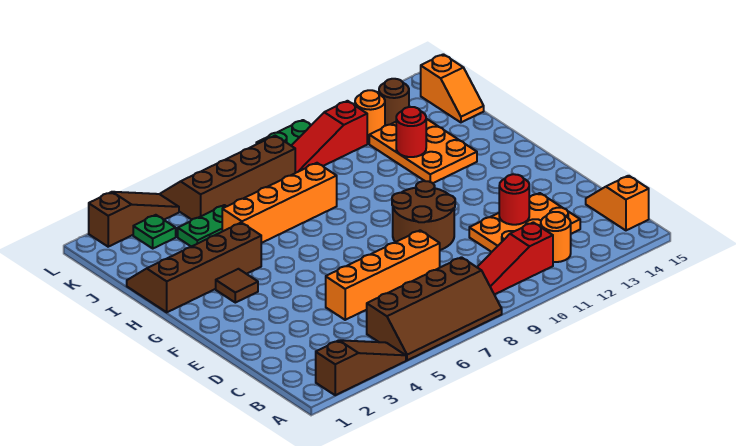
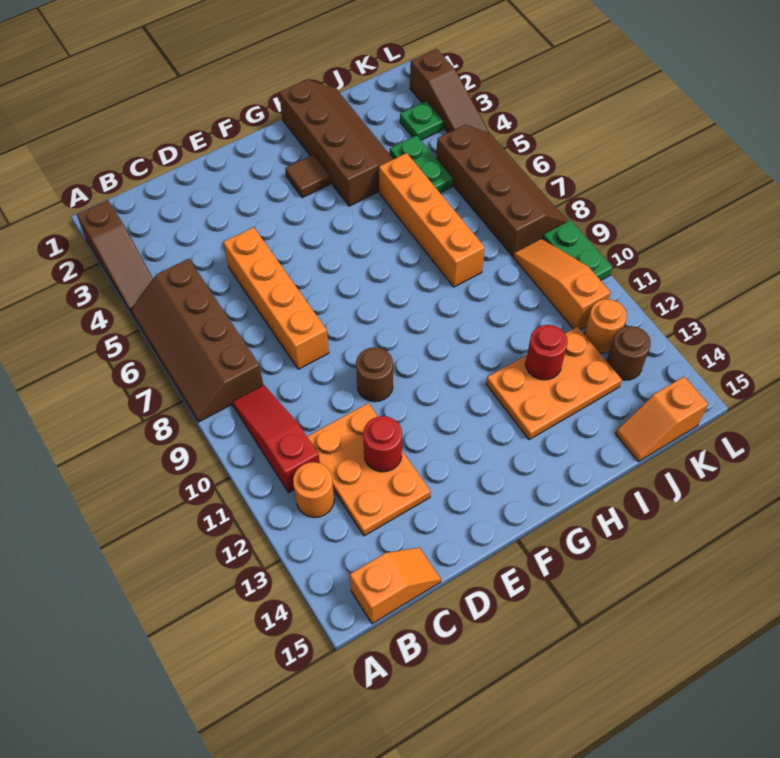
brown round brick E9:F10 level 1 -> brown round brick E10 level 1
red slope K9:K11 level 1 top 11 -> orange slope K9:K11 level 1 top 11

